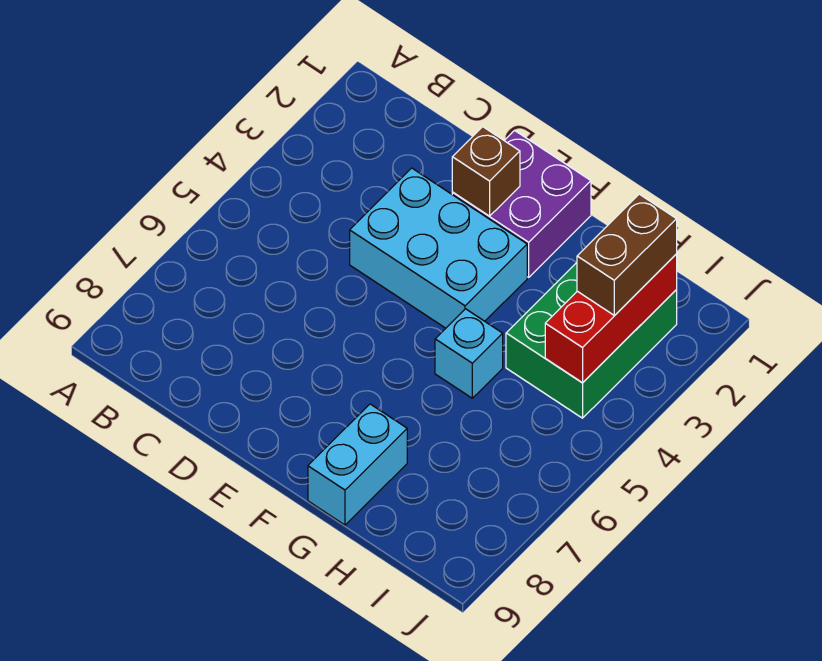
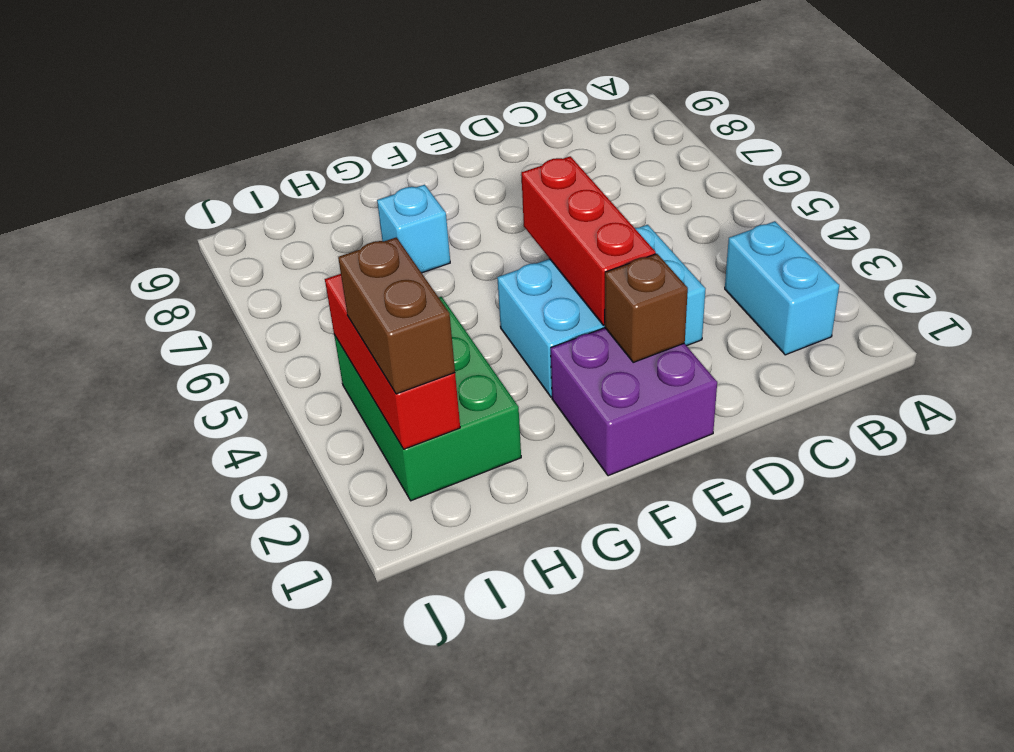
none -> red brick E3:E5 level 2
cyan brick G5 level 1 -> cyan brick G7 level 1
cyan brick G8:G9 level 1 -> cyan brick B2:B3 level 1

